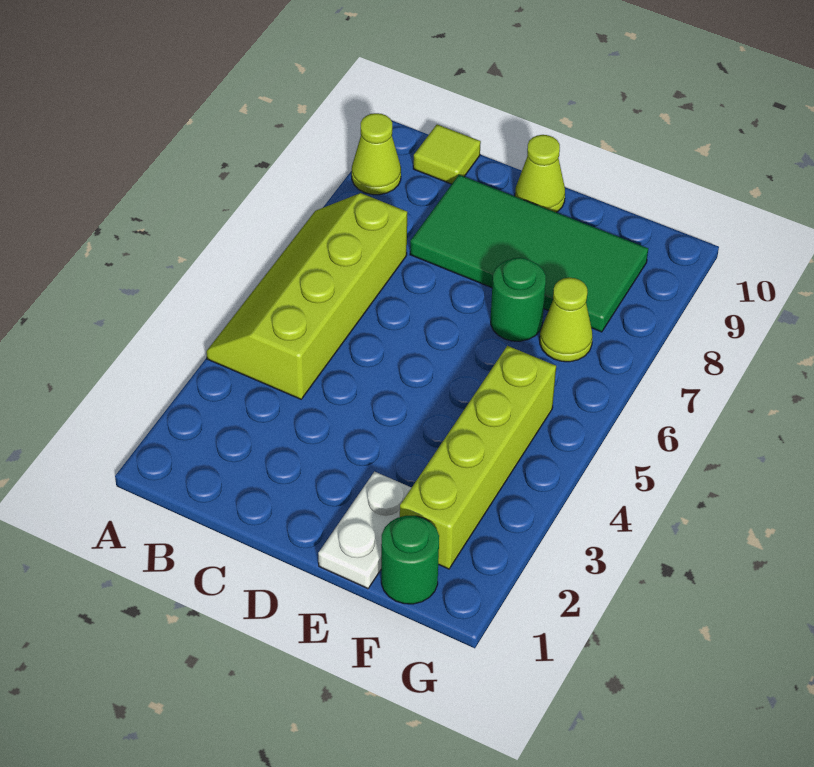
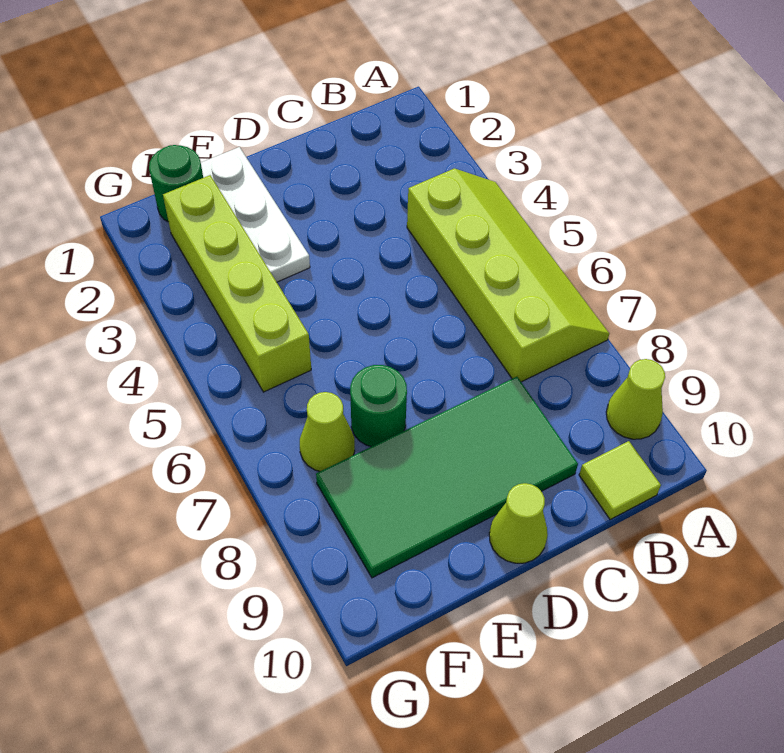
white plate E1:E2 level 1 -> white plate E1:E3 level 1

